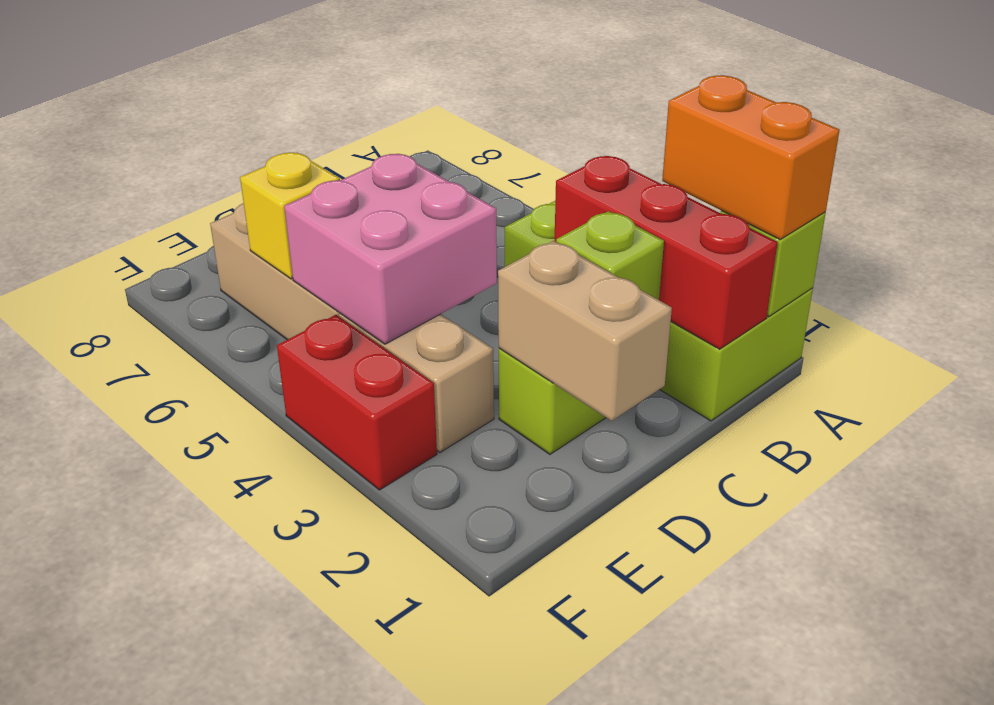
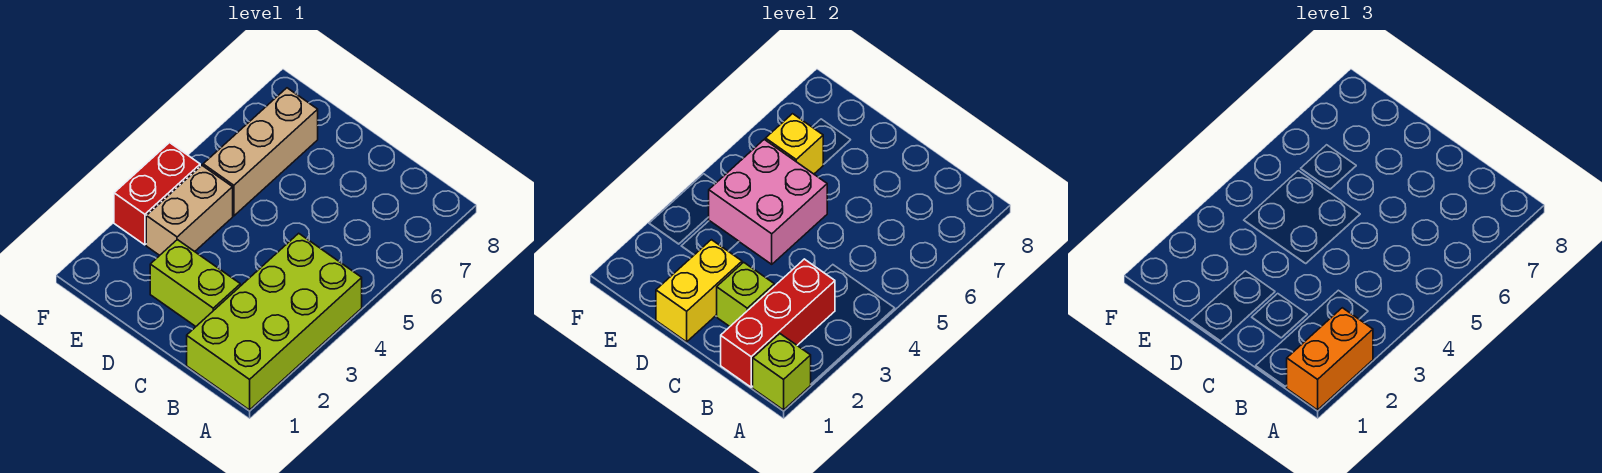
tan brick D1:D2 level 2 -> yellow brick D1:D2 level 2

